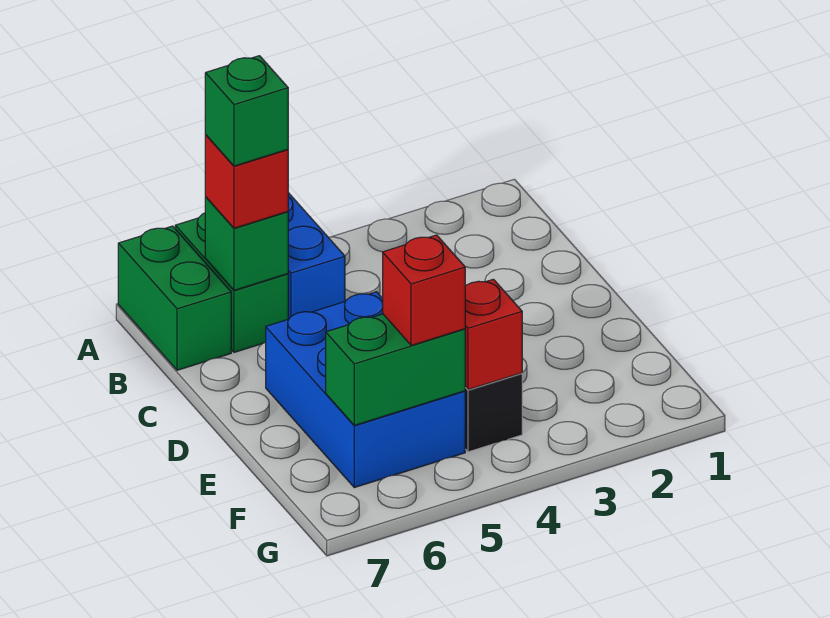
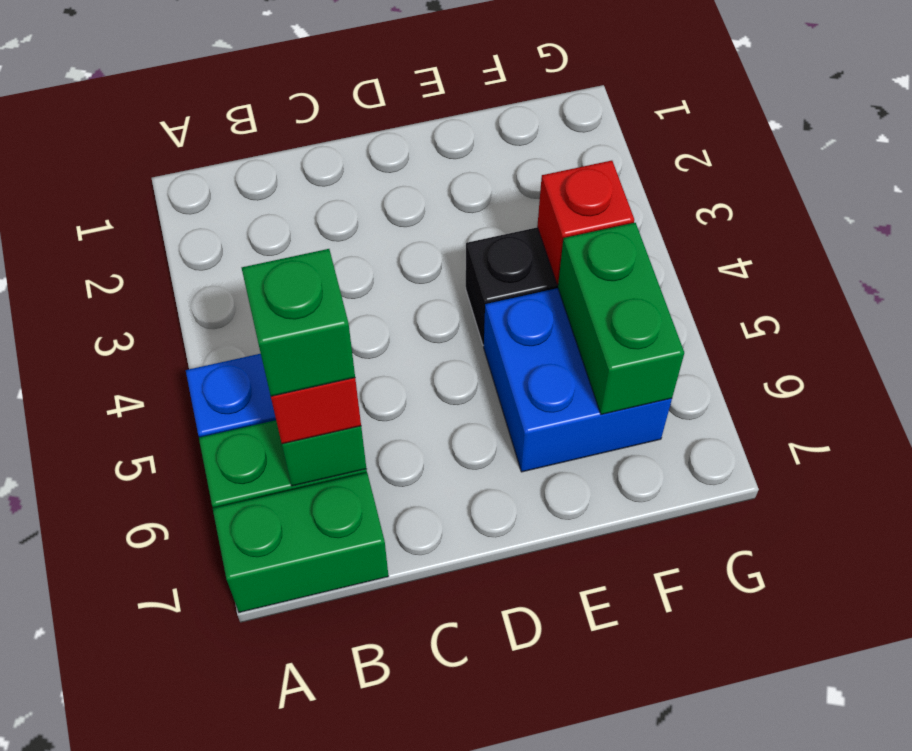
blue brick D5:F6 level 1 -> blue brick E5:F6 level 1
red brick F5 level 3 -> none

